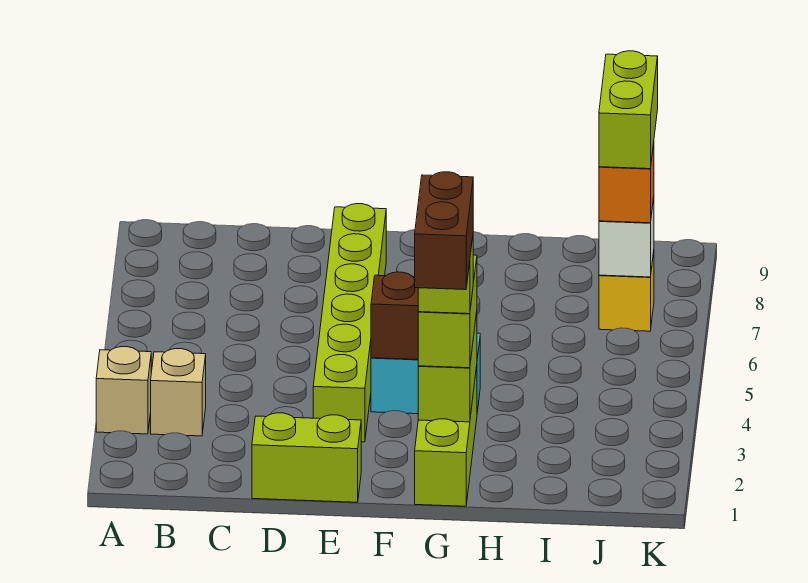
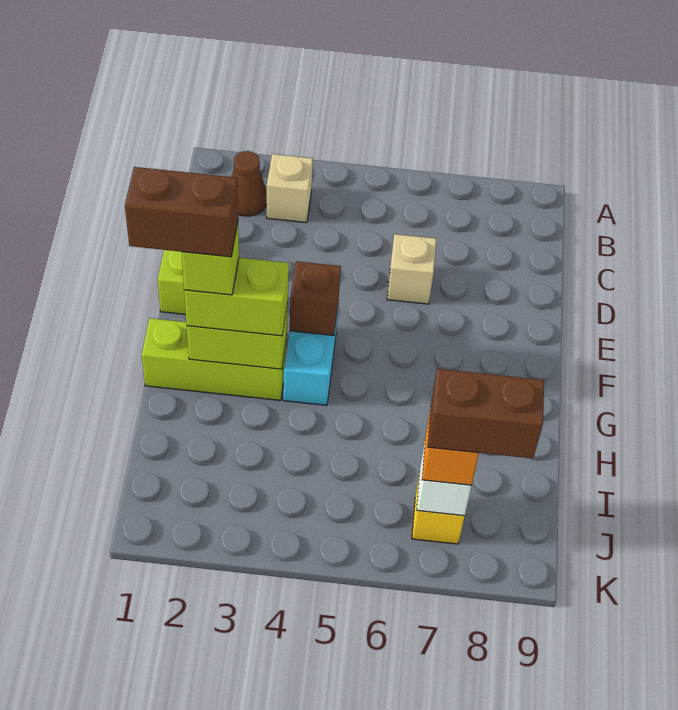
tan brick A3 level 1 -> tan brick D6 level 1
none -> brown cone B2 level 1
lime brick E3:E8 level 1 -> none
lime brick J7:J8 level 4 -> brown brick J7:J8 level 4

